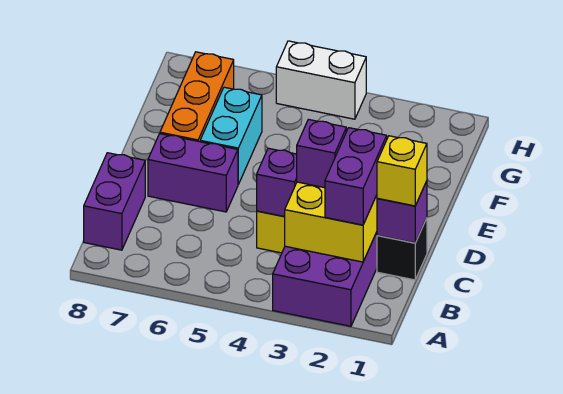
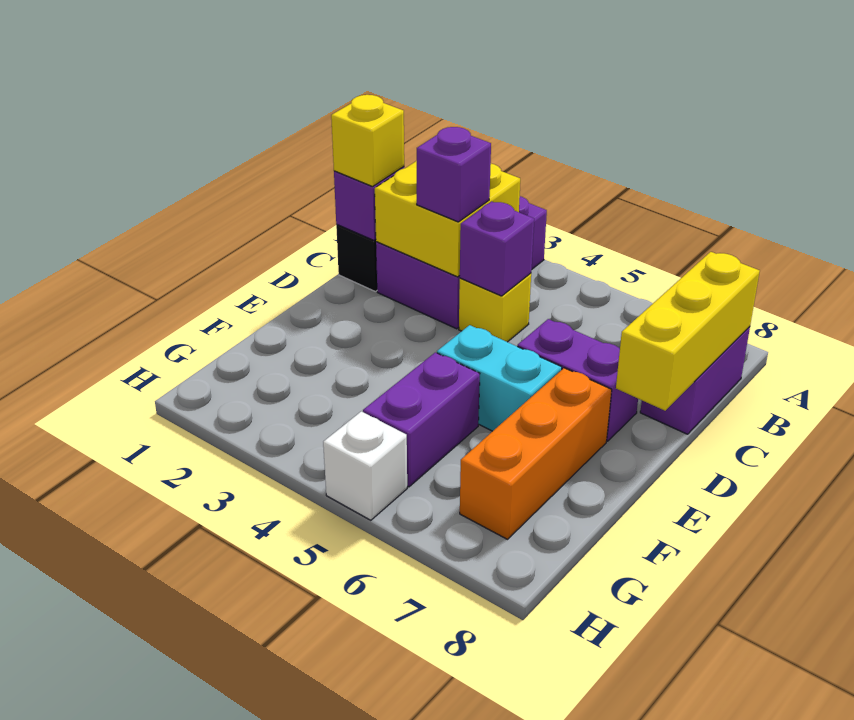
purple brick B2:C2 level 3 -> purple brick F5:G5 level 1
none -> yellow brick B8:D8 level 2
cyan brick E6:F6 level 1 -> cyan brick E5:E6 level 1
white brick H4:H5 level 1 -> white brick H5 level 1

